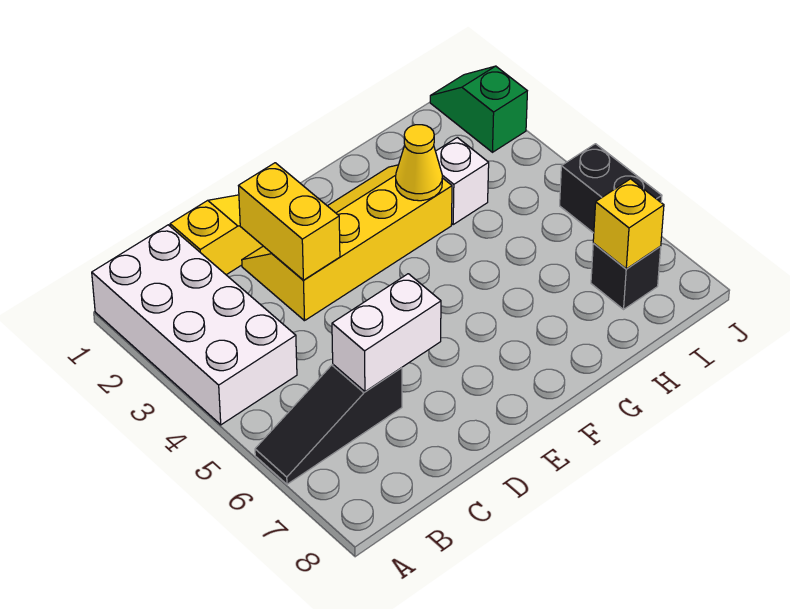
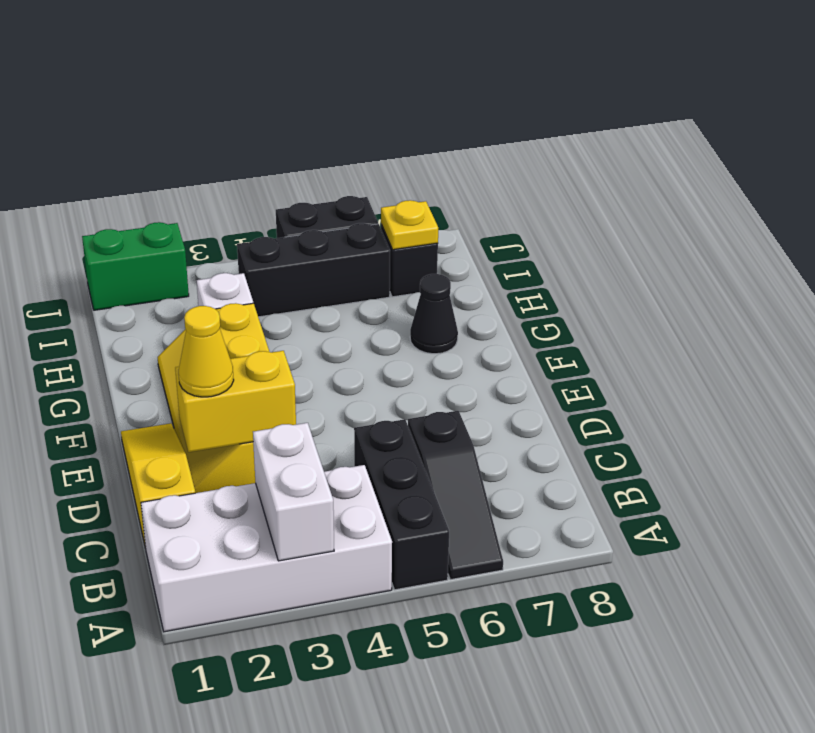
none -> black brick A5:C5 level 1
white brick C6:D6 level 2 -> white brick A3:B3 level 2
yellow cone G3 level 2 -> yellow cone D2 level 3
none -> black cone G7 level 1
none -> black brick I4:I6 level 1
yellow brick I7 level 2 -> yellow plate I7 level 2
green slope J1:J2 level 1 top 2 -> green brick J1:J2 level 1

